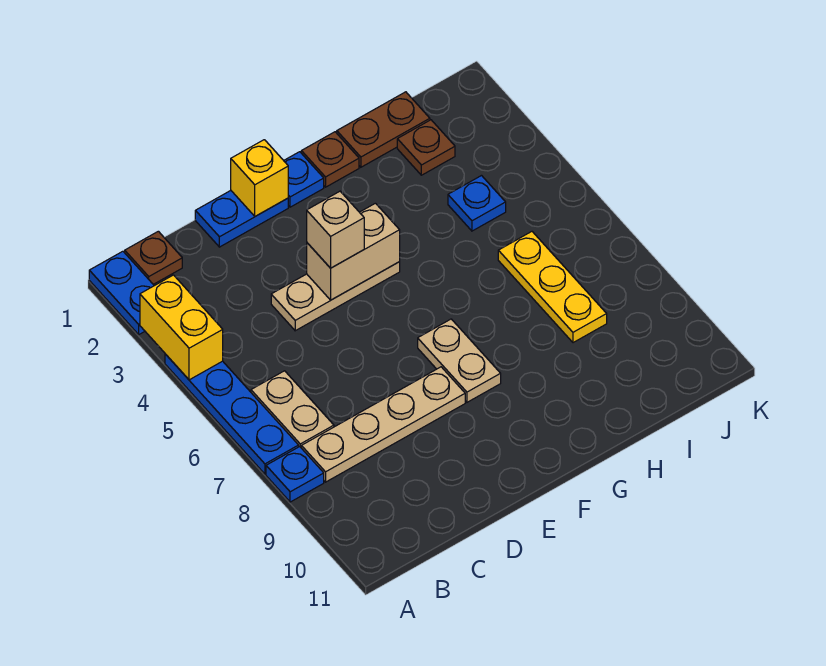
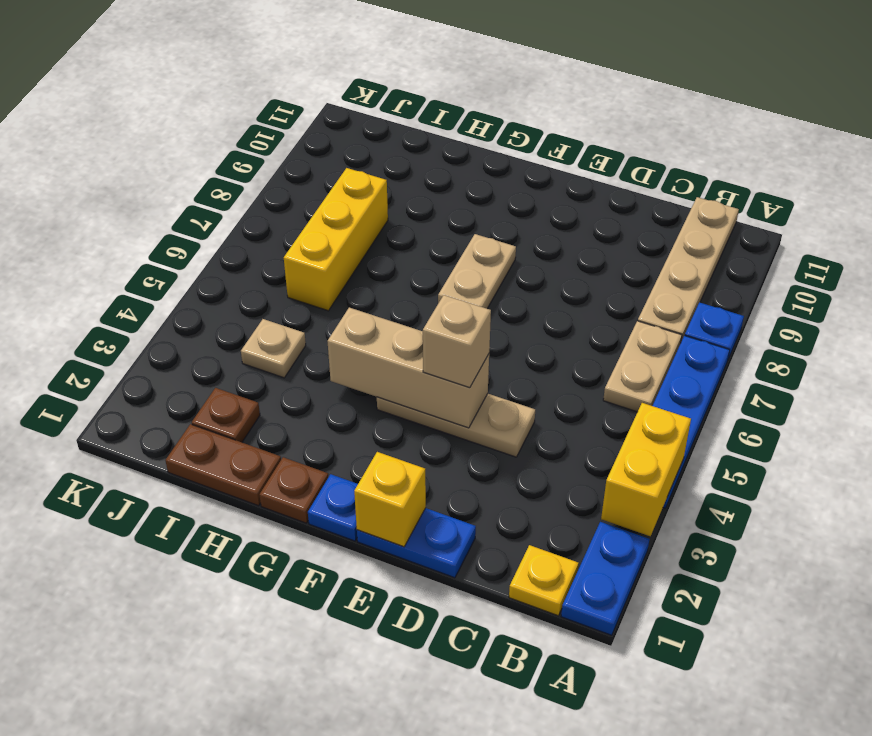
brown plate B1 level 1 -> yellow plate B1 level 1
tan plate B8:E8 level 1 -> tan plate B8:B11 level 1
tan brick E4:F4 level 2 -> tan brick E4:G4 level 2
blue plate I4 level 1 -> tan plate I4 level 1
yellow plate I6:I8 level 1 -> yellow brick I6:I8 level 1

